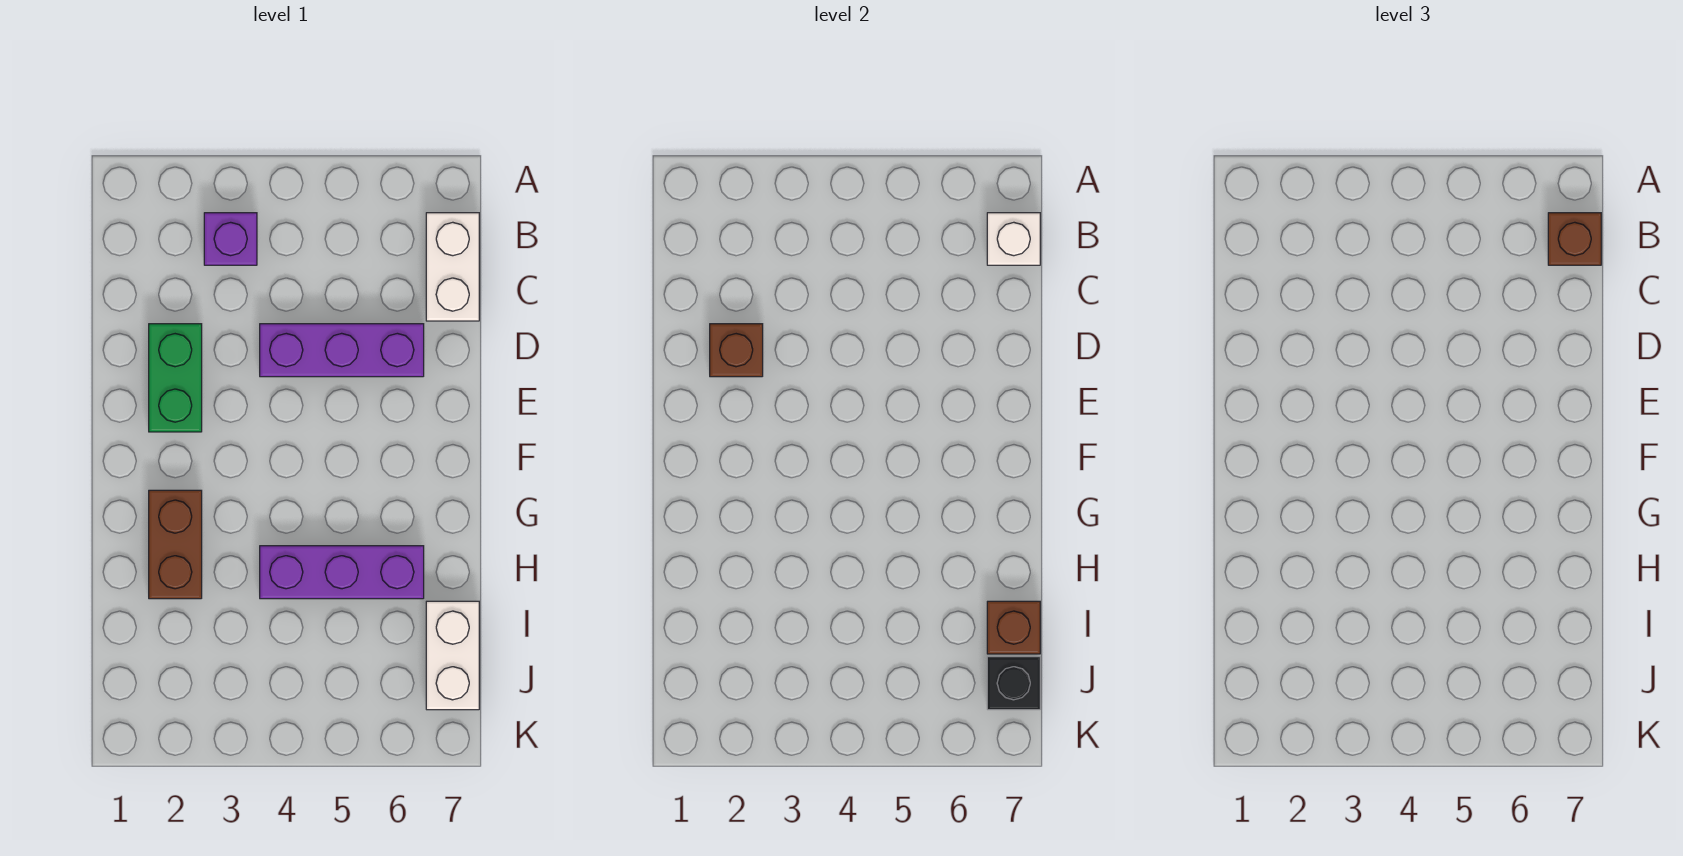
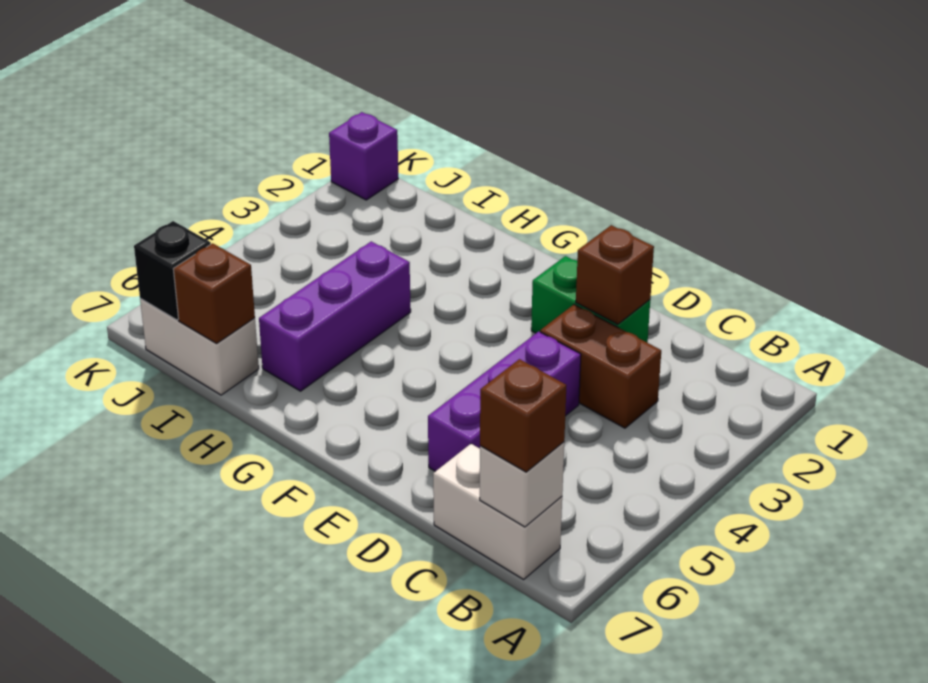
purple brick B3 level 1 -> purple brick K1 level 1
brown brick G2:H2 level 1 -> brown brick C3:D3 level 1

